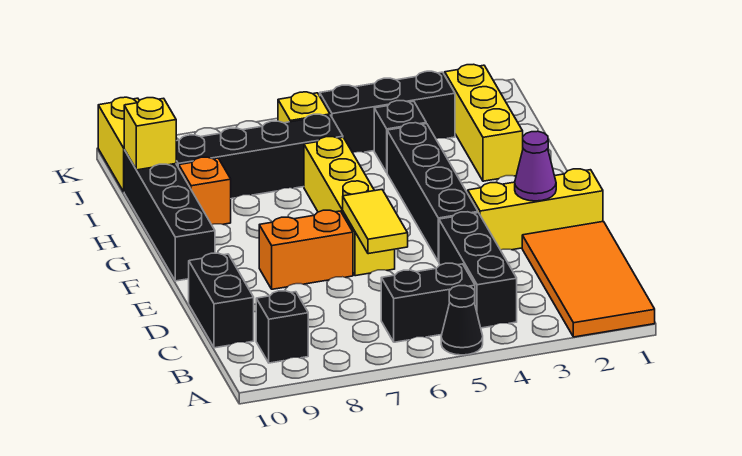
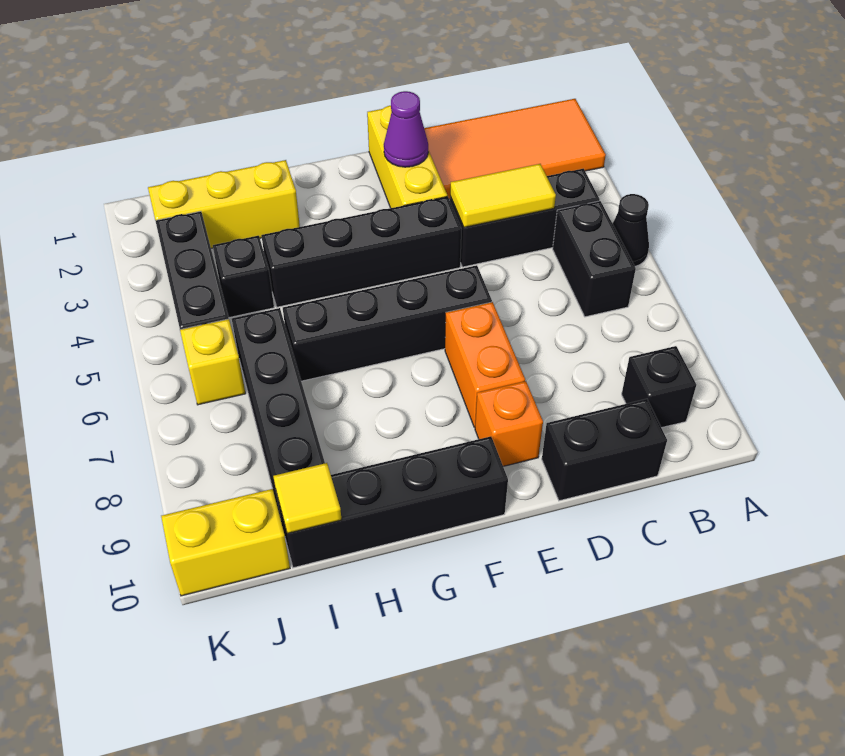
yellow tile D6:E6 level 2 -> yellow tile C4:D4 level 2
yellow brick E6:H6 level 1 -> black brick E6:H6 level 1
orange brick H9 level 1 -> orange brick E9 level 1
yellow brick I10 level 2 -> yellow tile I10 level 2

